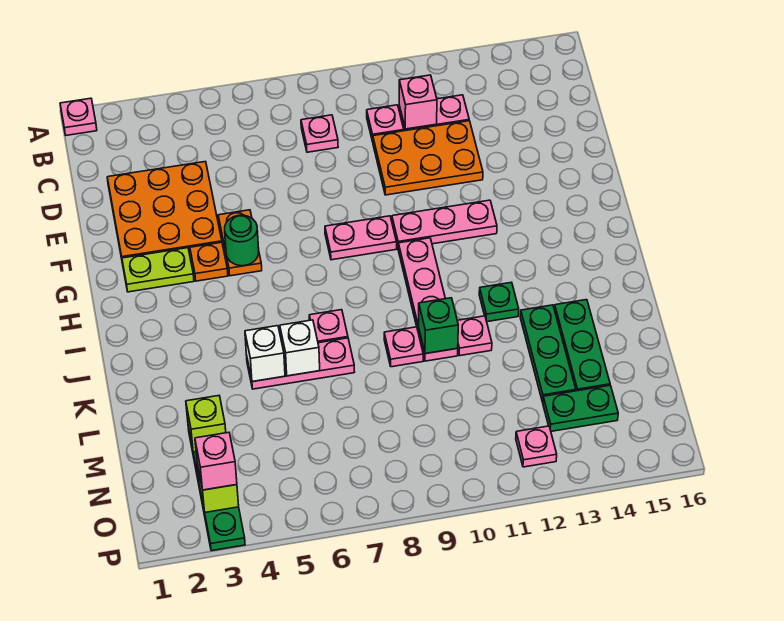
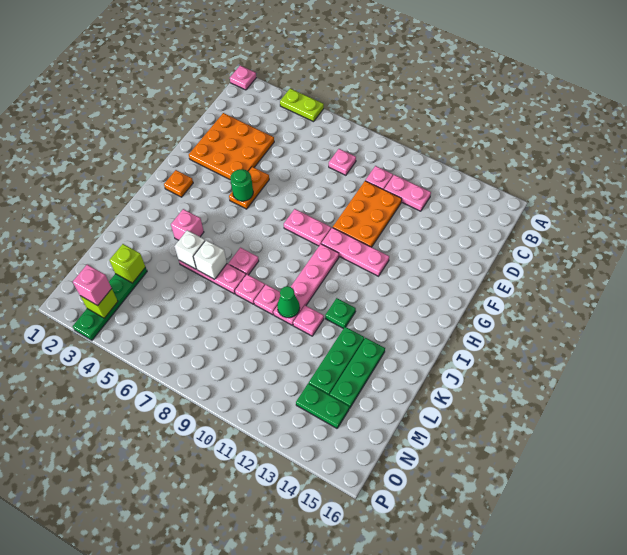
pink brick C11 level 2 -> pink brick J4 level 1
orange plate D10:E12 level 1 -> orange plate D10:F11 level 1
lime plate G2:G3 level 1 -> lime plate A4:A5 level 1
orange plate G4 level 1 -> orange plate H2 level 1
green brick K10 level 2 -> green cone K10 level 2
pink plate O12 level 1 -> pink plate K8 level 1

